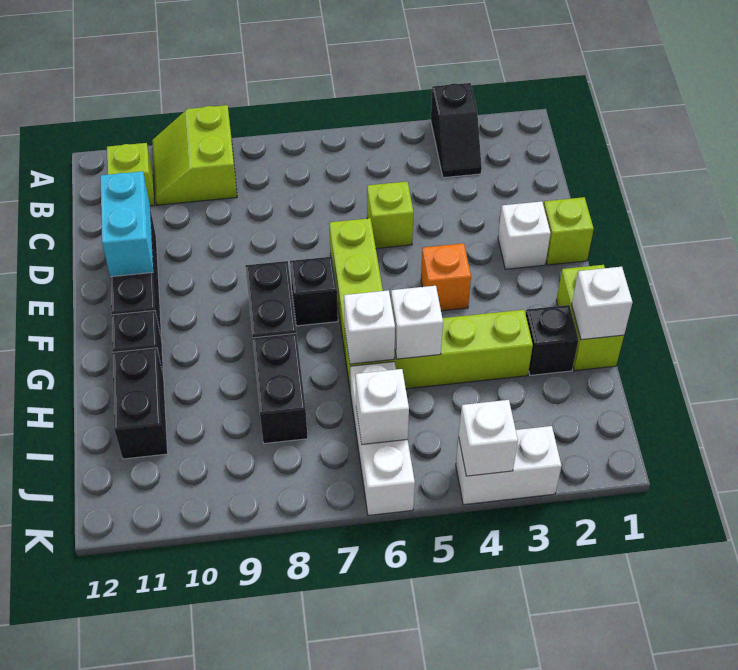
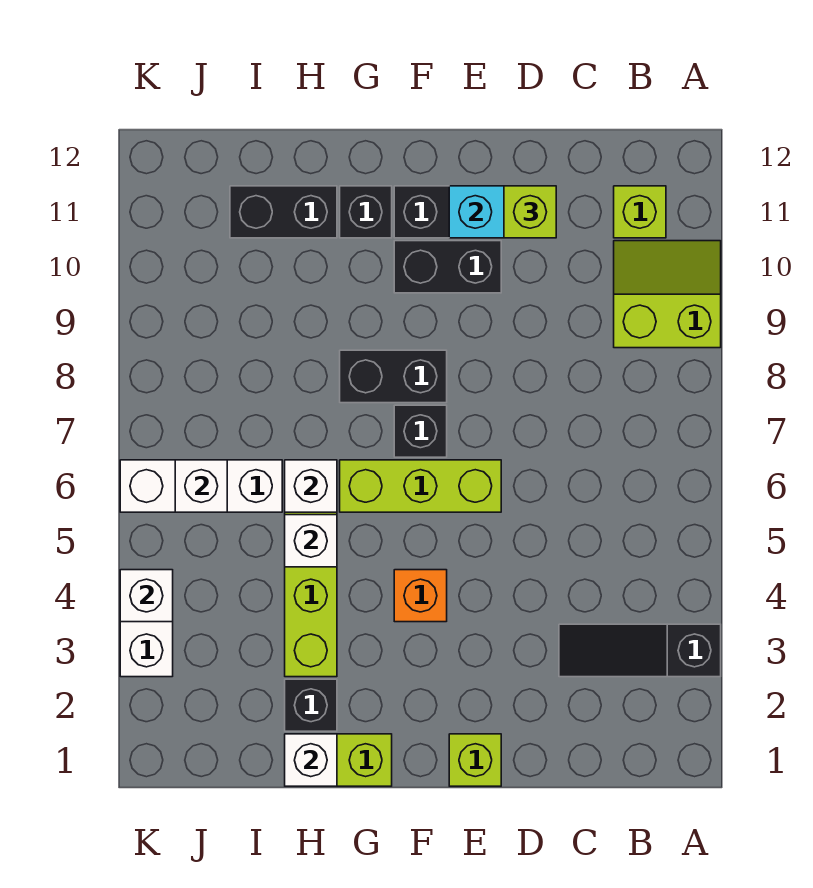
black slope A3:B3 level 1 top A -> black slope A3:C3 level 1 top A
lime brick D5 level 1 -> lime brick D11 level 3
white brick E2 level 1 -> none
black brick H8:I8 level 1 -> black brick E10:F10 level 1

